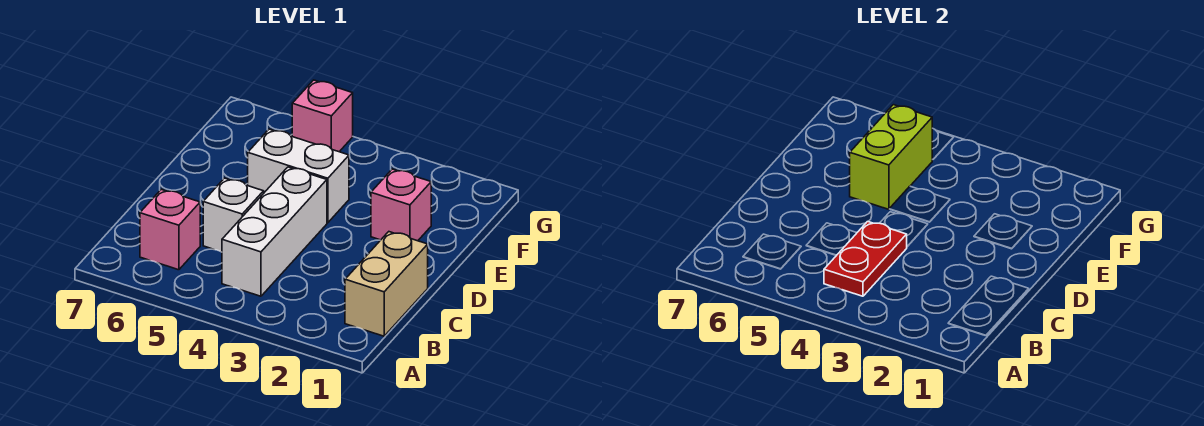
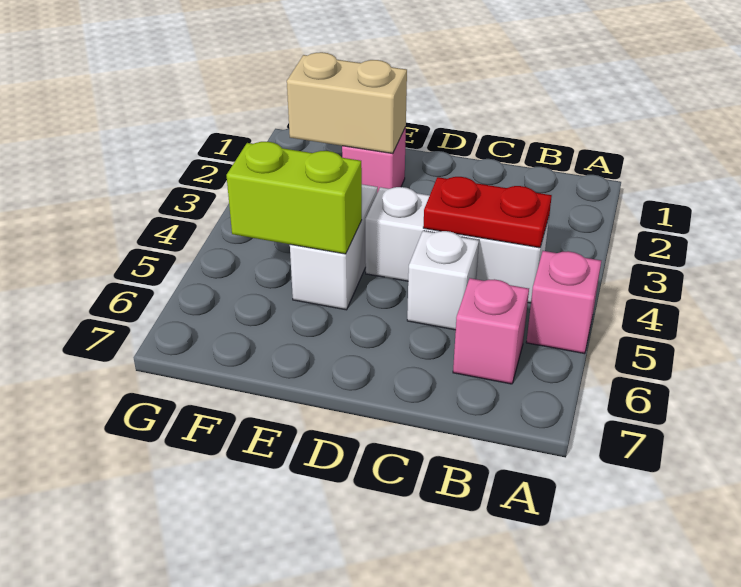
tan brick B1:C1 level 1 -> tan brick E2:F2 level 2
pink brick G5 level 1 -> pink brick A5 level 1

